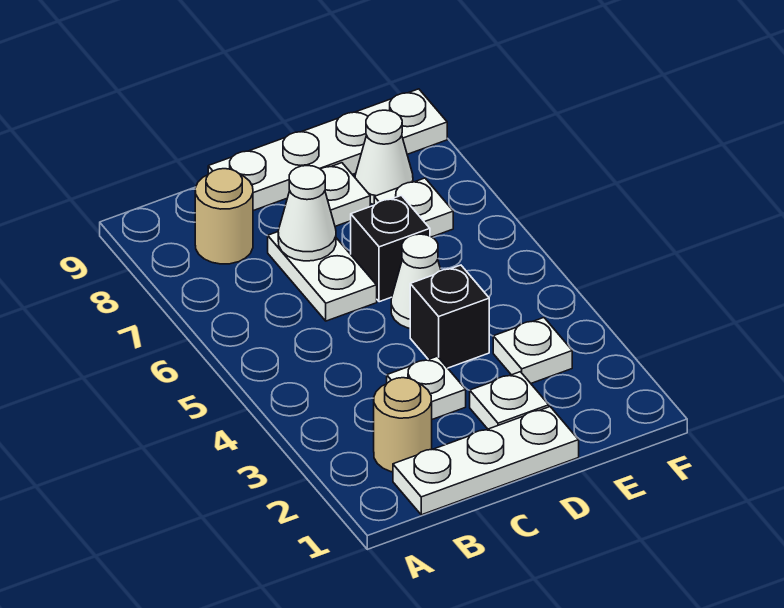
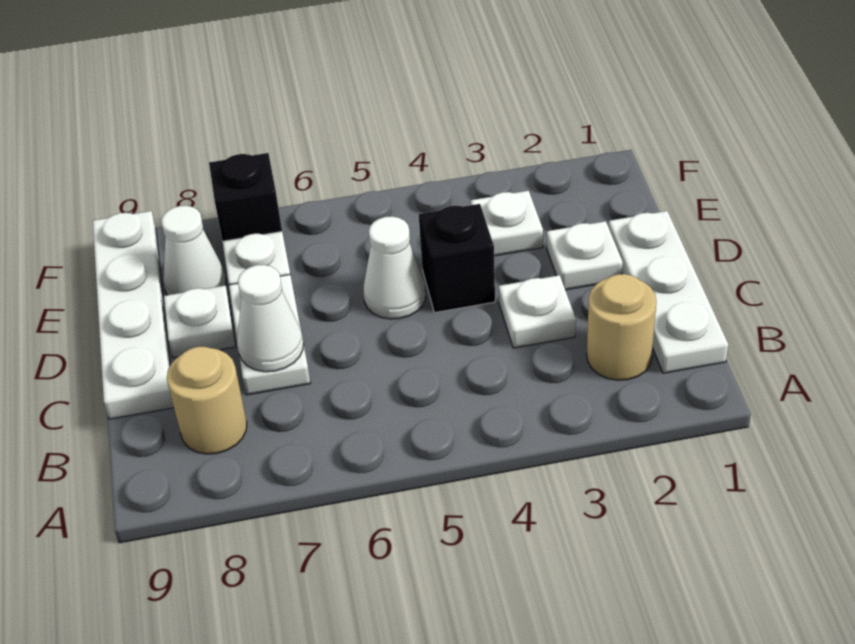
white plate C6:C7 level 1 -> white plate C7:D7 level 1
black brick D6 level 1 -> black brick F7 level 1

